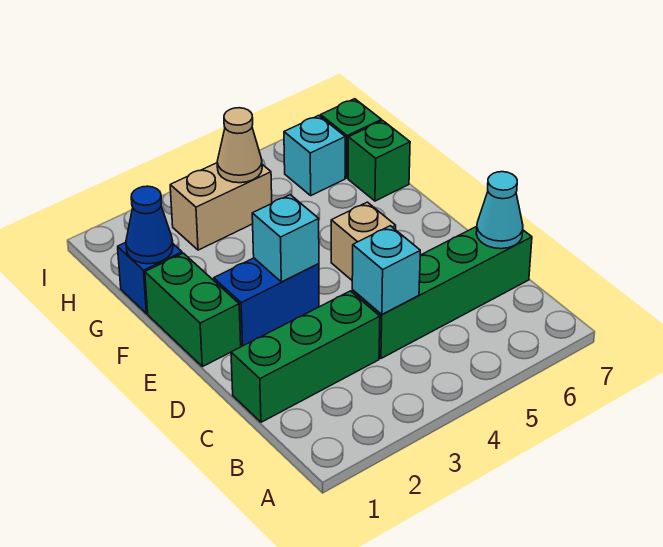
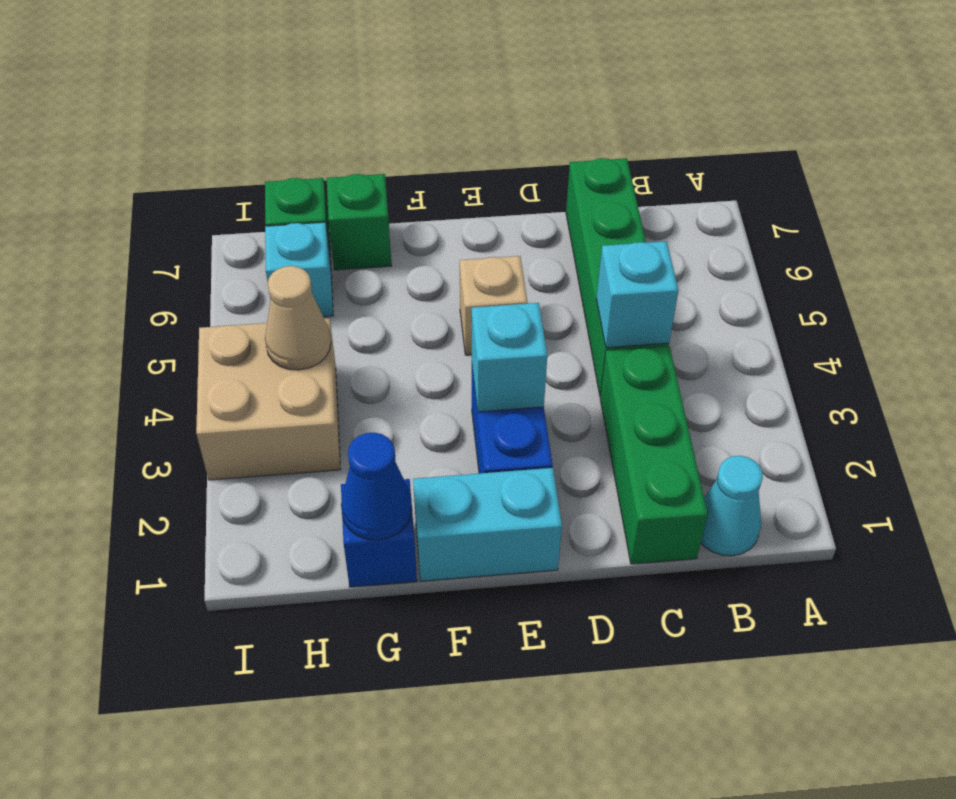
cyan cone C7 level 2 -> cyan cone B1 level 1
green brick E1:F1 level 1 -> cyan brick E1:F1 level 1
tan brick H3:H4 level 1 -> tan brick H3:I4 level 1

